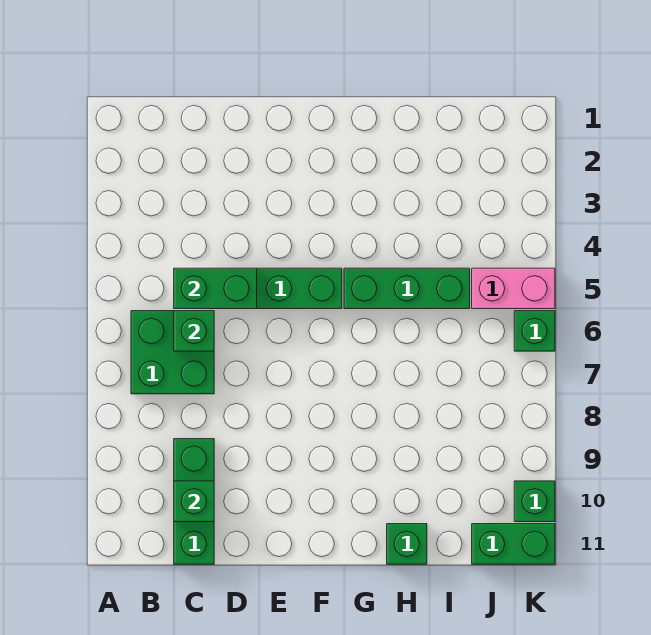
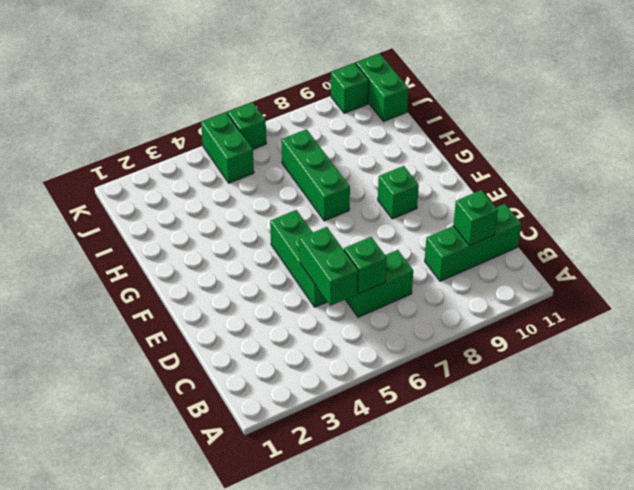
green brick B6:C7 level 1 -> green brick C6:C7 level 1
green brick G5:I5 level 1 -> green brick G7:I7 level 1
green brick H11 level 1 -> green brick F9 level 1
pink brick J5:K5 level 1 -> green brick J5:K5 level 1

